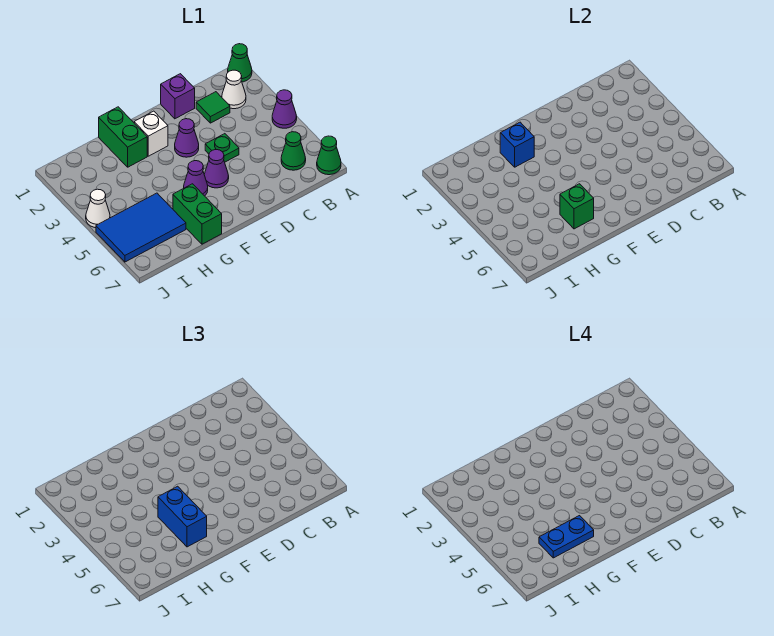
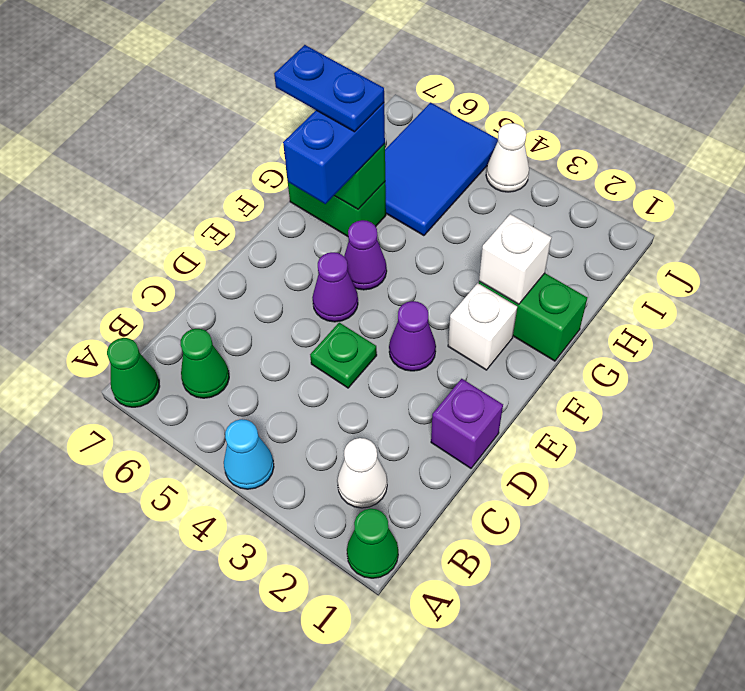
purple cone A4 level 1 -> cyan cone A4 level 1
green tile C2 level 1 -> none
blue brick G2 level 2 -> white brick G2 level 2
blue brick G5:G6 level 3 -> blue brick F6:G6 level 3
blue plate G6:H6 level 4 -> blue plate G6:G7 level 4

